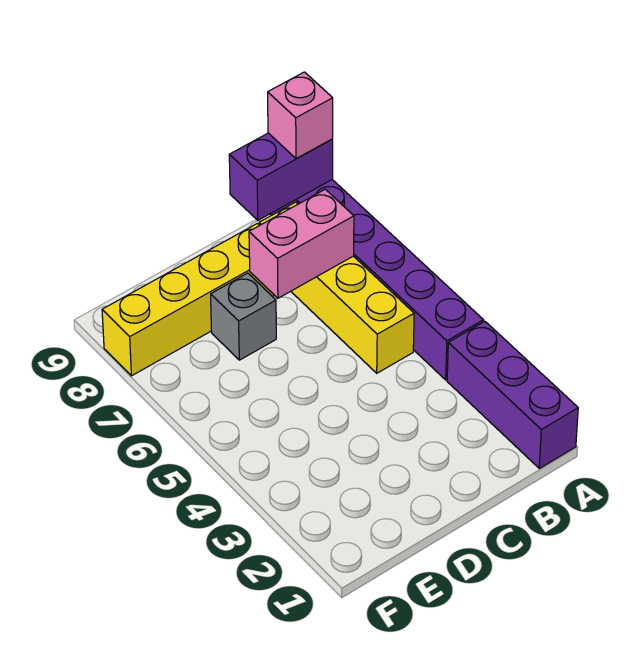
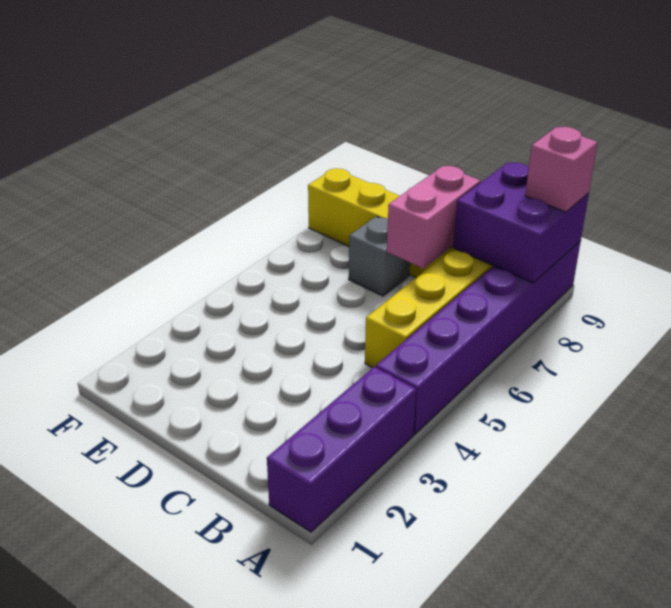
purple brick A9:B9 level 2 -> purple brick A8:B9 level 2
pink brick B7:C7 level 2 -> pink brick C7:C8 level 2

